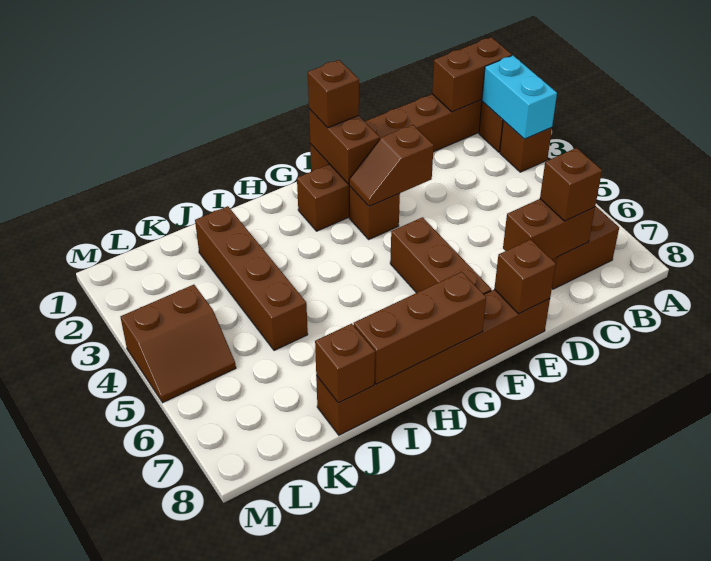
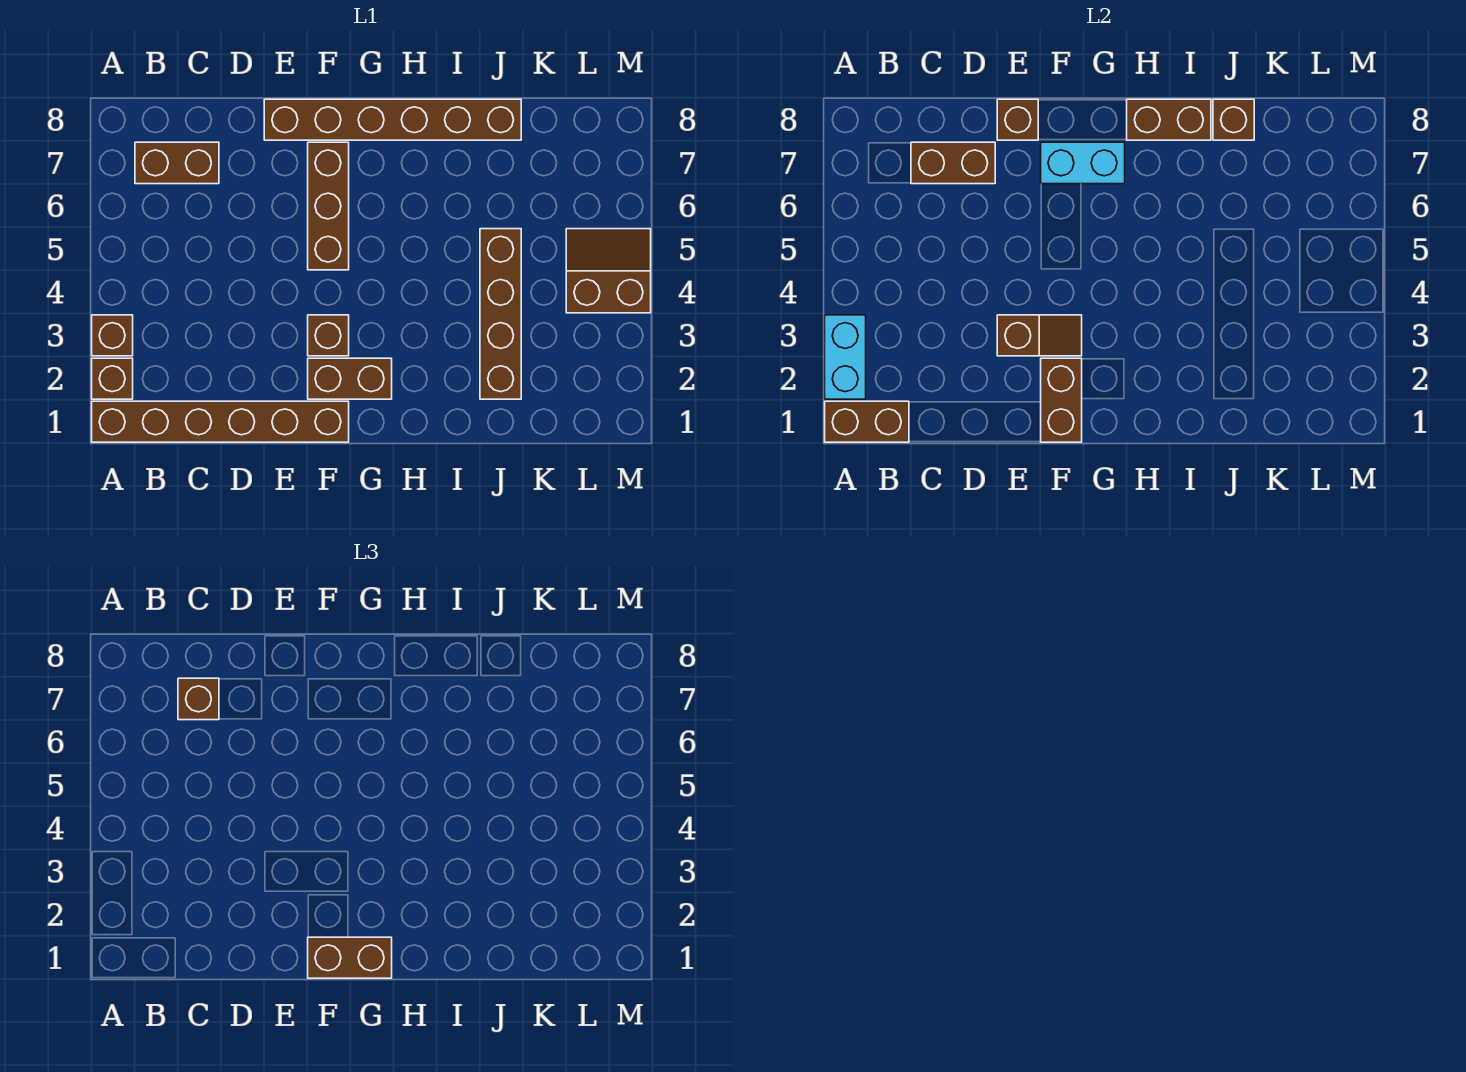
brown brick F1 level 3 -> brown brick F1:G1 level 3
none -> cyan brick F7:G7 level 2
brown brick G8:I8 level 2 -> brown brick H8:I8 level 2

